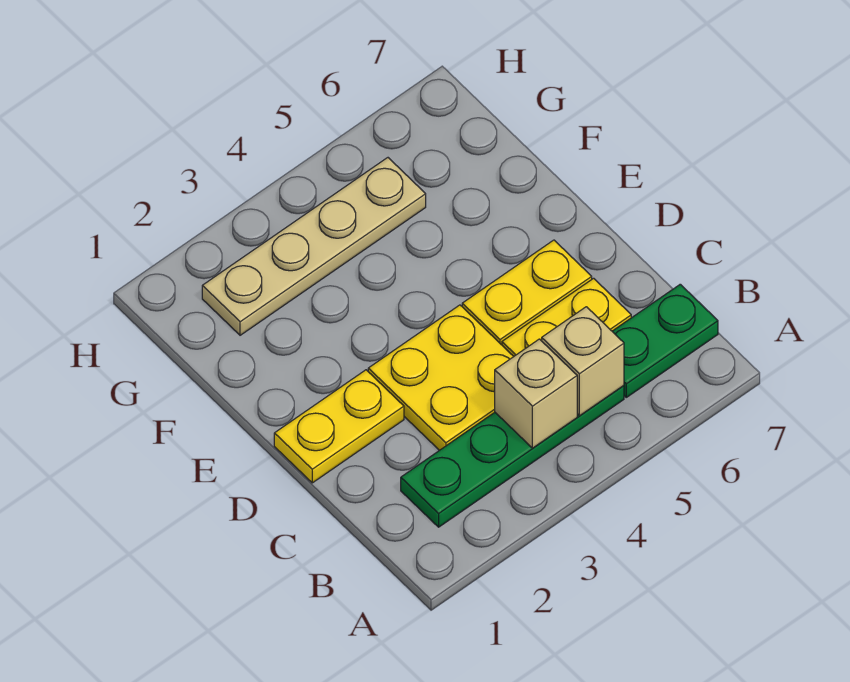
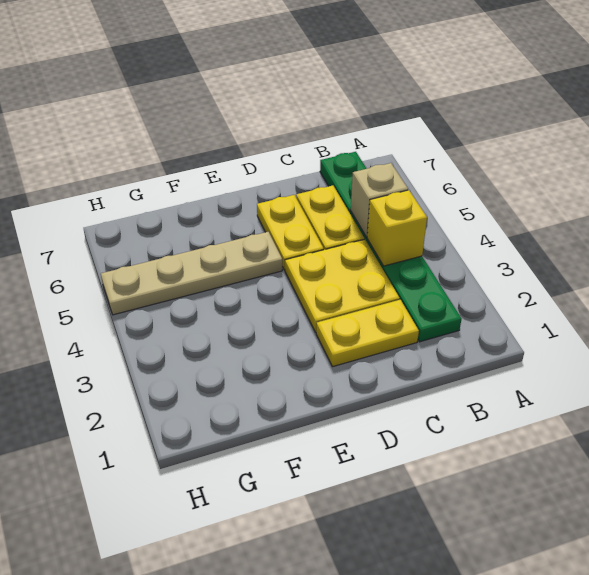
tan brick B4 level 2 -> yellow brick B4 level 2
yellow plate D1:D2 level 1 -> yellow plate C2:D2 level 1
tan plate G2:G5 level 1 -> tan plate E5:H5 level 1

